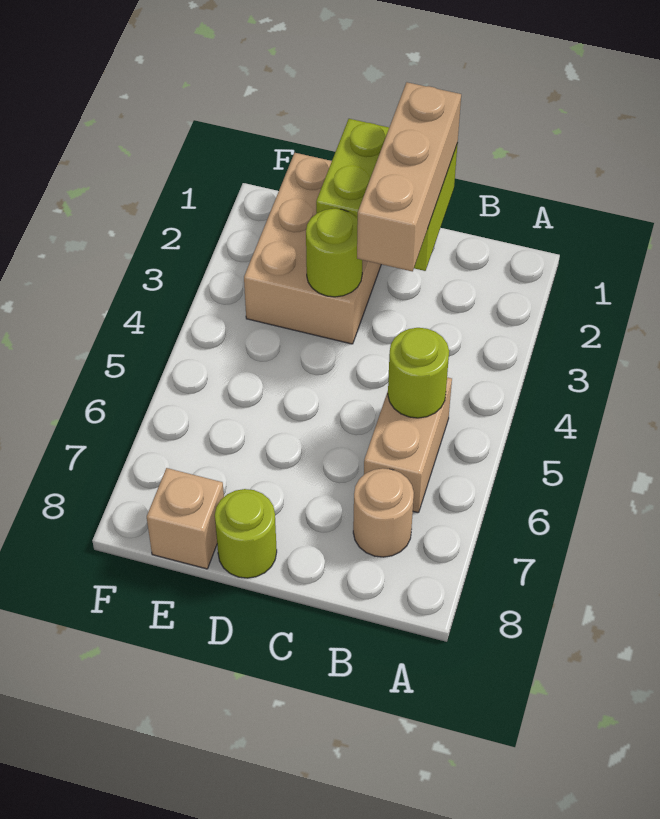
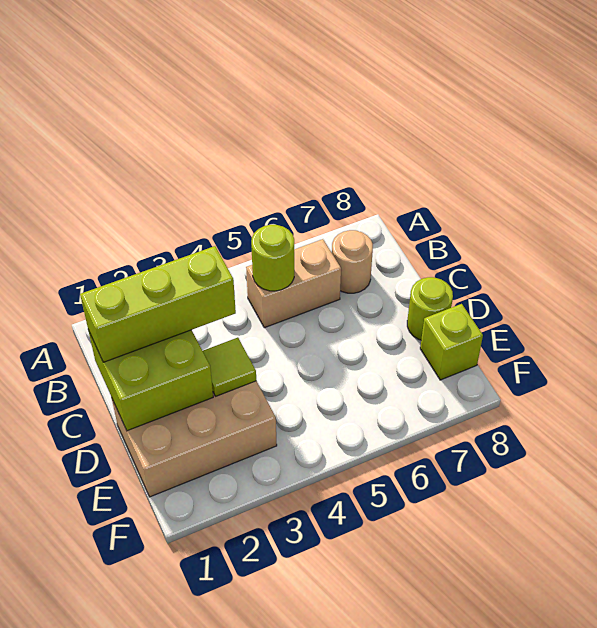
tan brick C1:C3 level 3 -> lime brick C1:C3 level 3
lime round brick D3 level 2 -> lime tile D3 level 2
tan brick E8 level 1 -> lime brick E8 level 1

